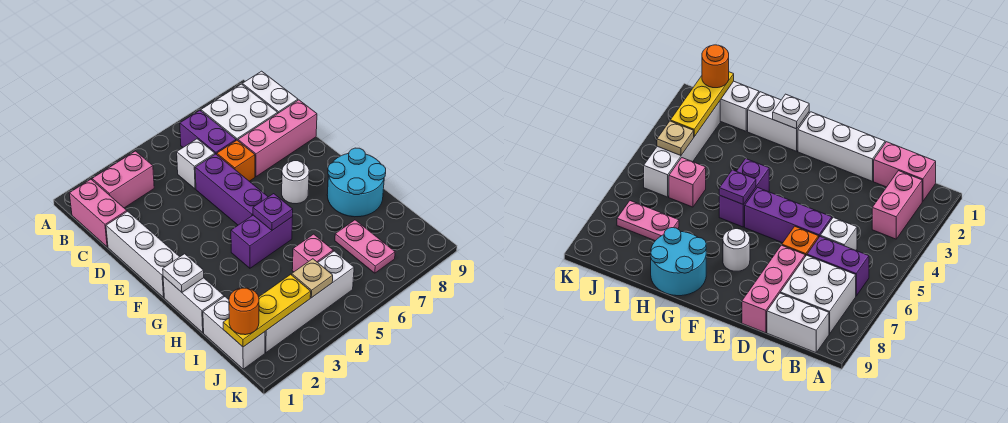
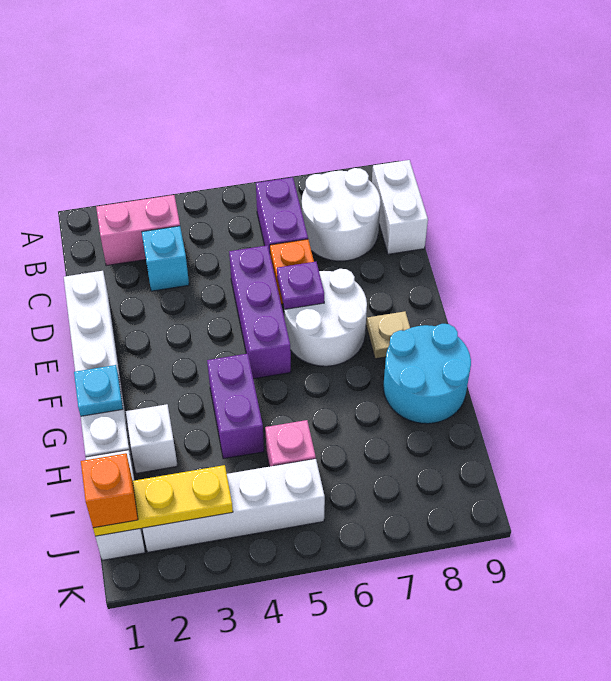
pink brick B1:C1 level 1 -> none
white brick B7:C8 level 1 -> white round brick B7:C8 level 1
none -> cyan brick C3 level 1
white brick C5 level 1 -> white brick H2 level 1
pink brick D7:D9 level 1 -> none
white round brick F7 level 1 -> white round brick E6:F7 level 1
white plate G1 level 2 -> cyan plate G1 level 2
purple brick G4:G5 level 1 -> purple brick G4:H4 level 1
purple plate G5 level 2 -> purple plate E6 level 2
pink plate I7:J7 level 1 -> none
orange round brick J1 level 3 -> orange brick J1 level 3
tan plate J4 level 2 -> tan plate F8 level 1

